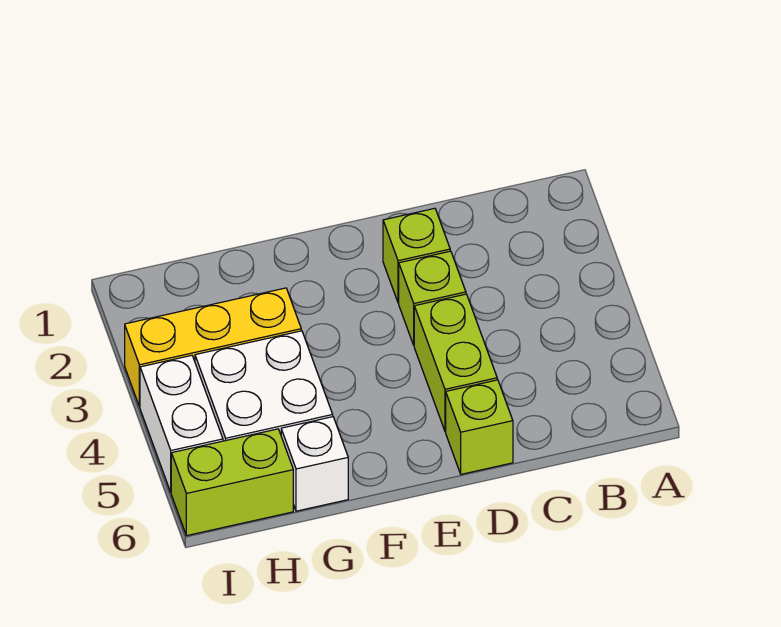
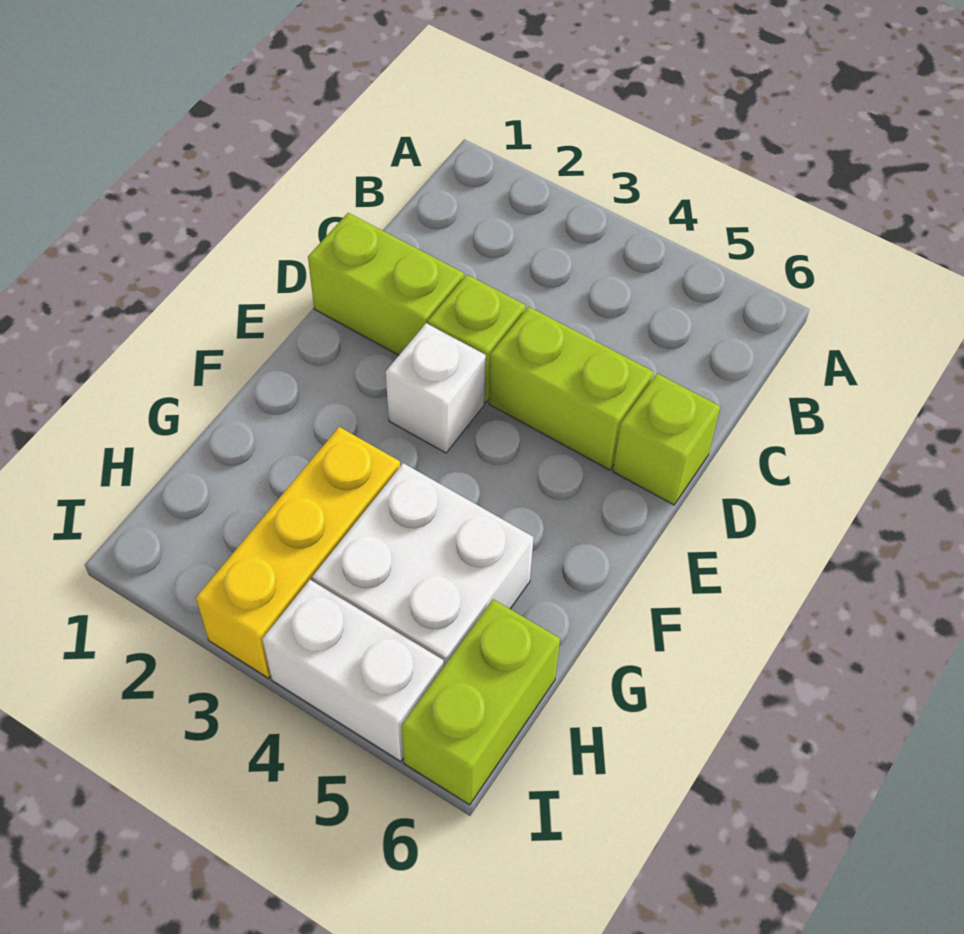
lime brick D2 level 1 -> lime brick D1:D2 level 1
white brick G6 level 1 -> white brick E3 level 1

